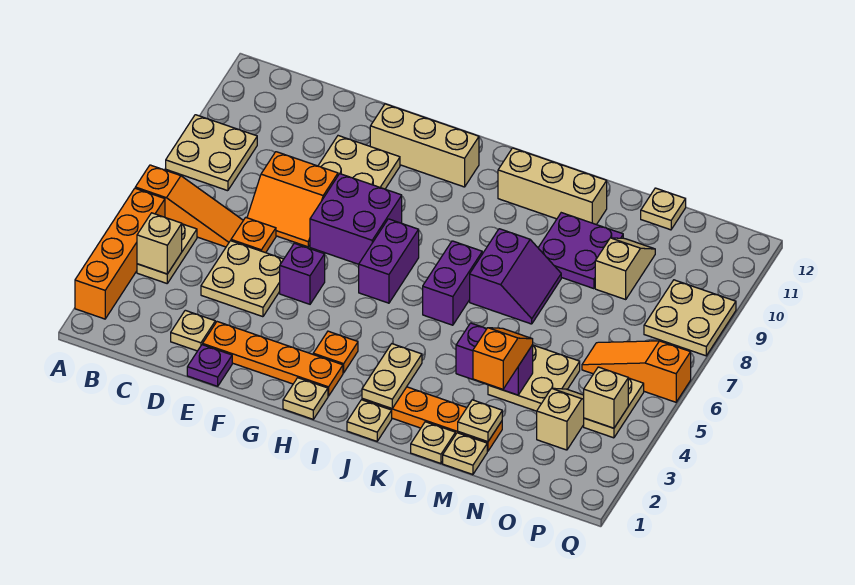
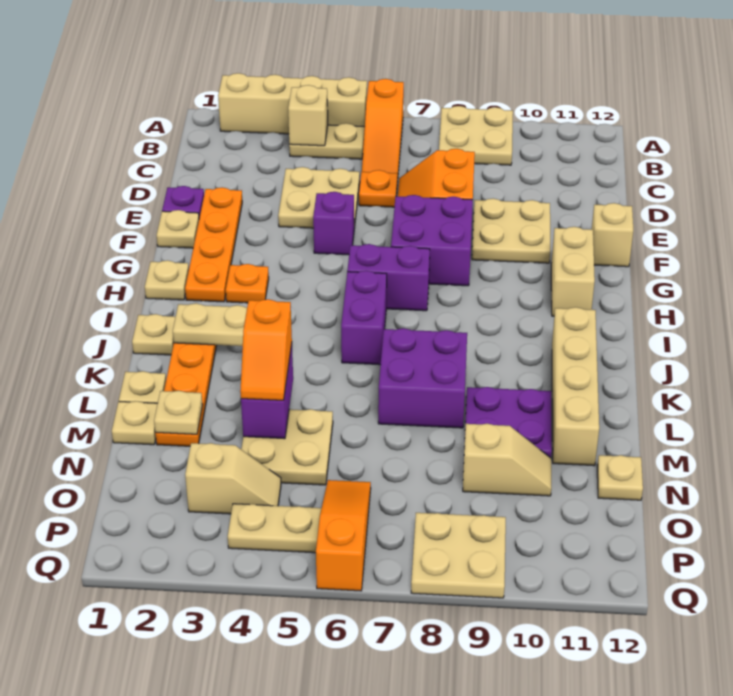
orange brick A2:A5 level 1 -> tan brick A2:A5 level 1
tan plate D2 level 1 -> tan plate F1 level 1
tan brick F11:H11 level 1 -> tan brick G11:H11 level 1
purple brick J6:J7 level 1 -> purple brick I6:J6 level 1
tan brick J11:L11 level 1 -> tan brick J11:M11 level 1
purple slope K7:L8 level 1 top K -> purple brick K7:L8 level 1
orange slope M3:M4 level 3 top 3 -> orange slope L4:M4 level 3 top L
tan brick P4 level 2 -> tan brick F12 level 1

